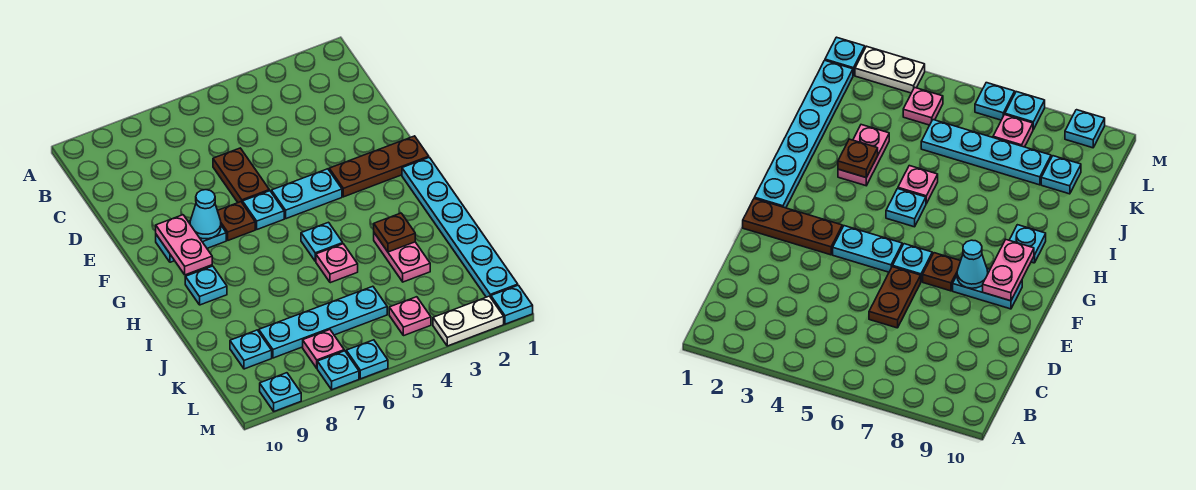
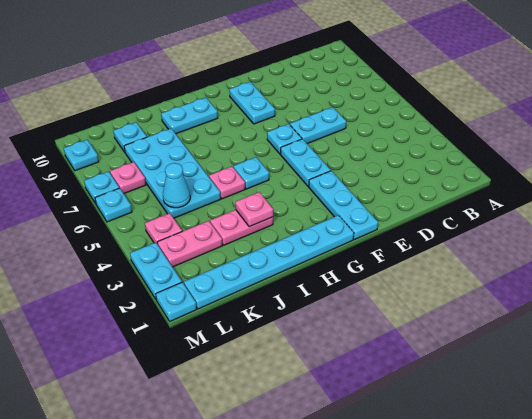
brown plate D6:E6 level 1 -> cyan plate D6:E6 level 1
brown plate F1:F3 level 1 -> cyan plate F1:F3 level 1
brown plate F7 level 1 -> none
cyan cone F8 level 2 -> cyan cone K5 level 2
pink plate F9:G9 level 2 -> pink plate K3:L3 level 1
cyan plate H9 level 1 -> cyan plate H9:I9 level 1
brown plate I3 level 2 -> pink plate I3 level 2
cyan plate K5:K8 level 1 -> cyan plate J5:K8 level 1
white plate M2:M3 level 1 -> cyan plate M2:M3 level 1

